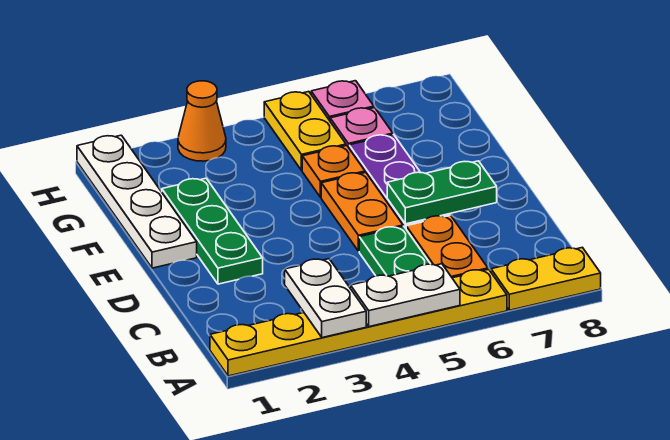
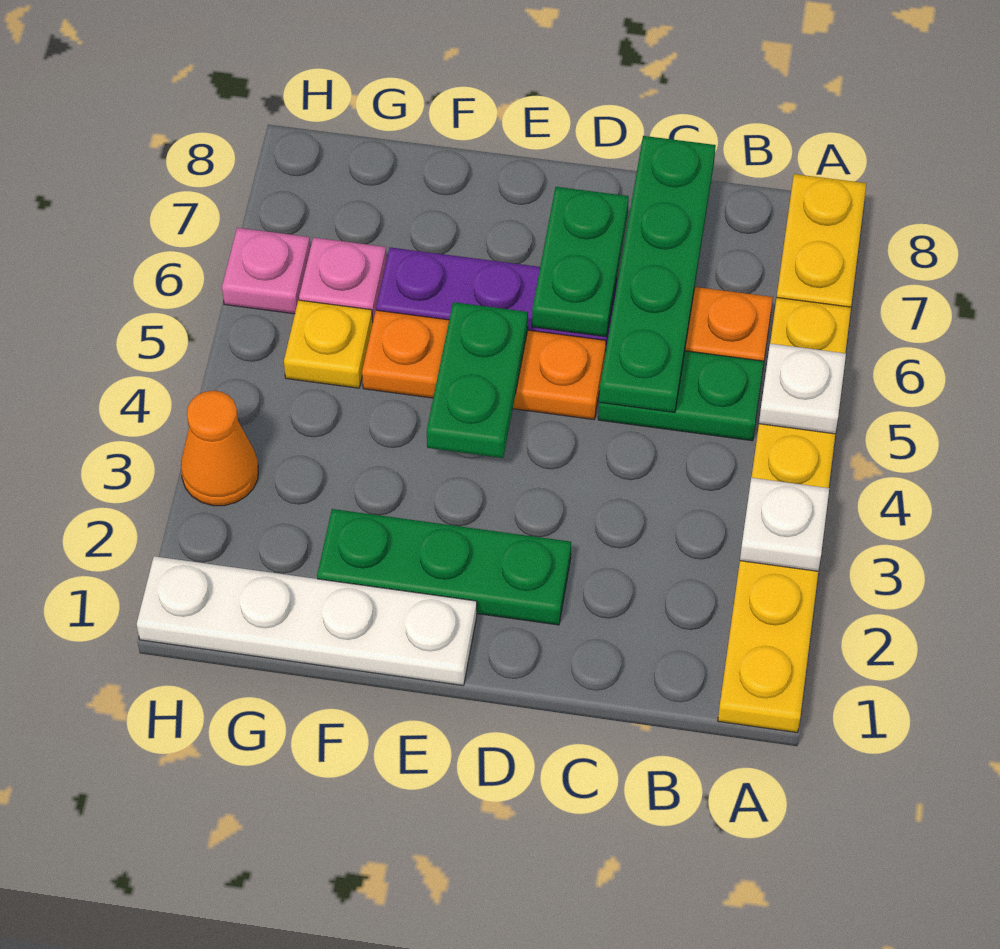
white plate A3:B3 level 2 -> white plate A3 level 2
white plate A4:A5 level 2 -> white plate A5 level 2
none -> green plate C5:C8 level 2
none -> green plate E4:E5 level 2
yellow plate G5:H5 level 1 -> yellow plate G5 level 1

